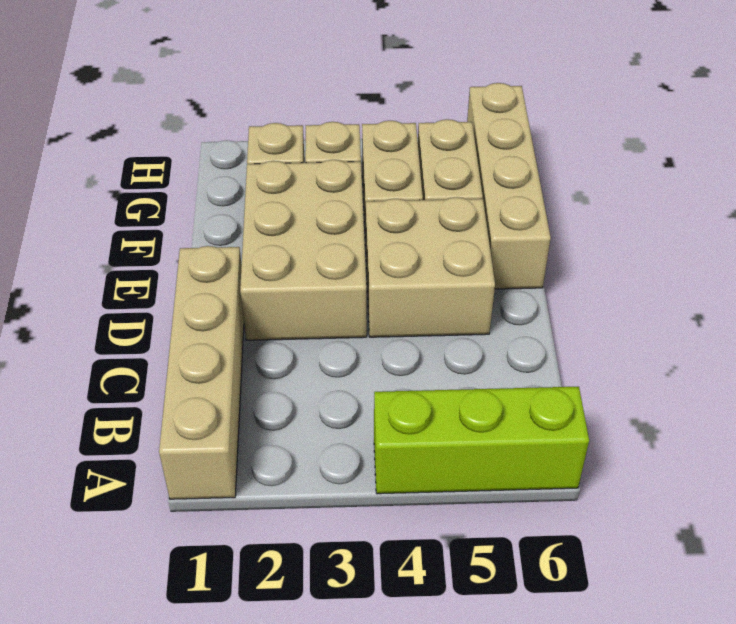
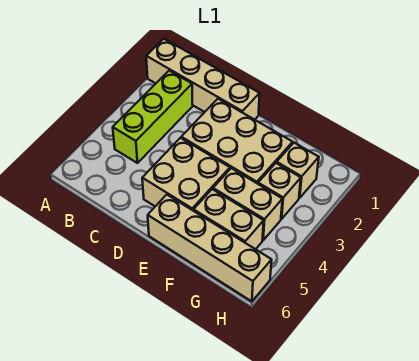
lime brick A4:A6 level 1 -> lime brick B2:B4 level 1

